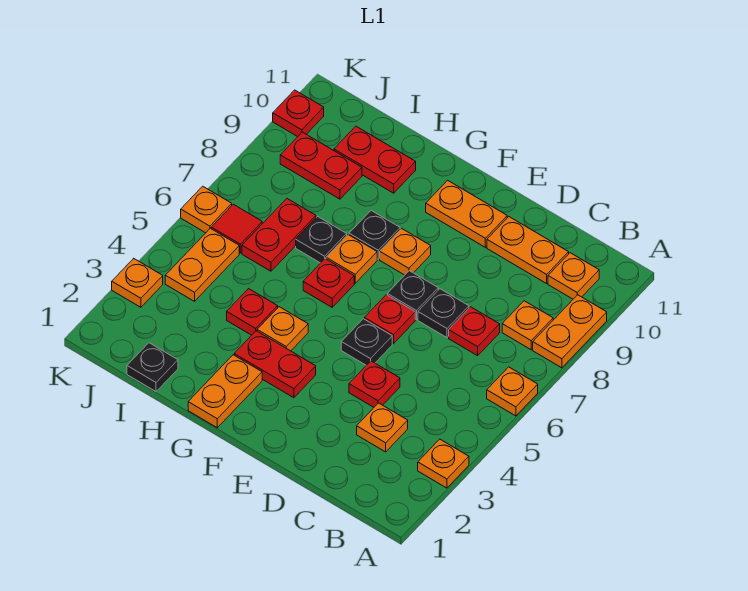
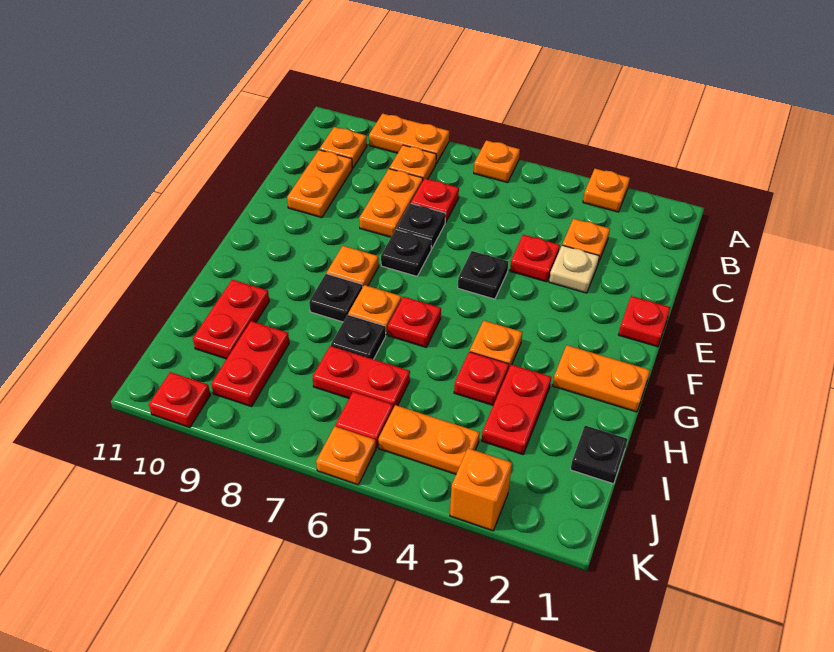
none -> tan plate D3 level 1
red plate E6 level 1 -> red plate E1 level 1
orange plate E10:F10 level 1 -> orange plate C8:D8 level 1
red plate F3:G3 level 1 -> red plate H3:I3 level 1
orange plate K3 level 1 -> orange brick K3 level 1

